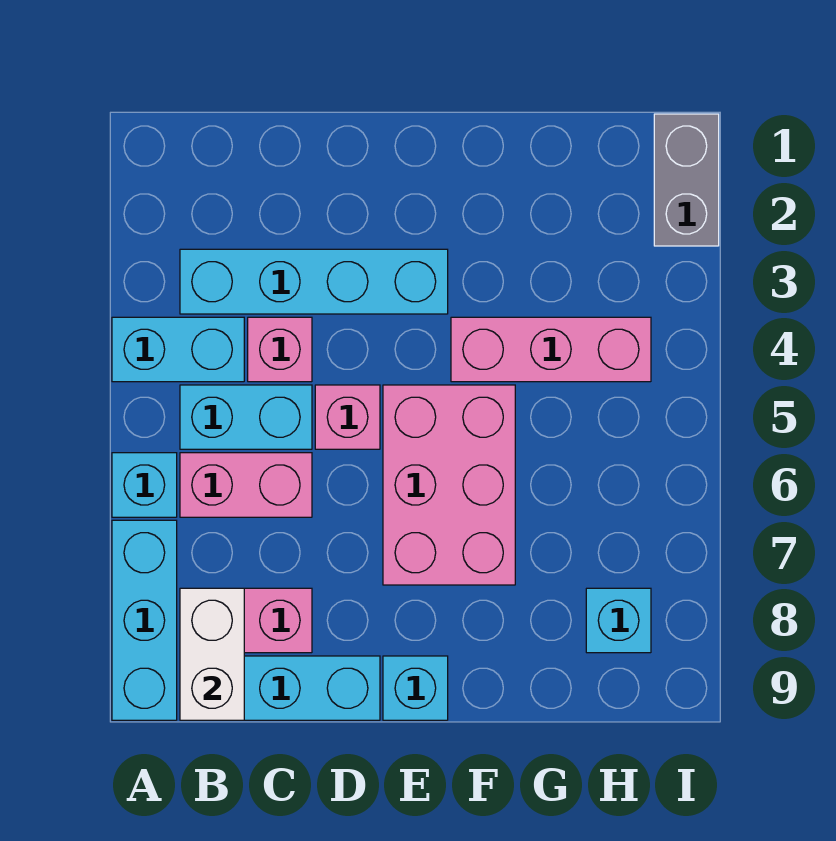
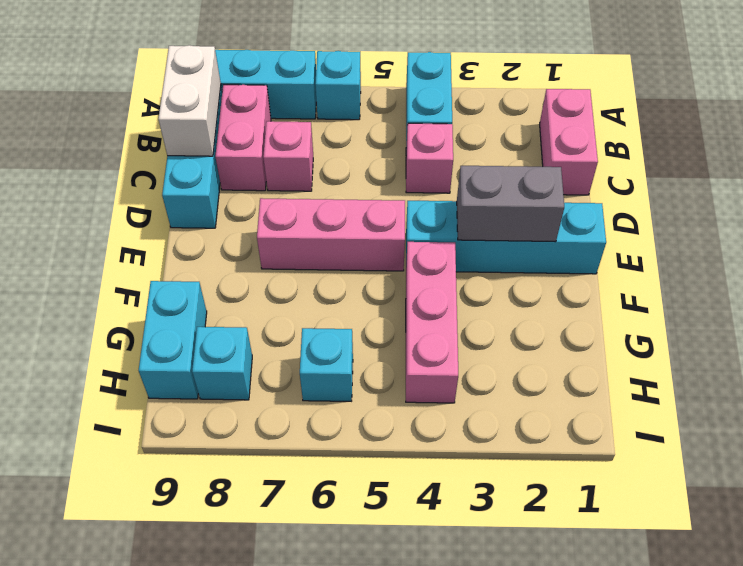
cyan brick B3:E3 level 1 -> cyan brick E1:E4 level 1
cyan brick B5:C5 level 1 -> cyan brick G9:H9 level 1
pink brick B6:C6 level 1 -> pink brick B1:C1 level 1
white brick B8:B9 level 2 -> white brick B9:C9 level 2
pink brick D5 level 1 -> pink brick C7 level 1
pink brick E5:F7 level 1 -> pink brick E5:E7 level 1
cyan brick E9 level 1 -> cyan brick H6 level 1
grey brick I1:I2 level 1 -> grey brick E2:E3 level 2

